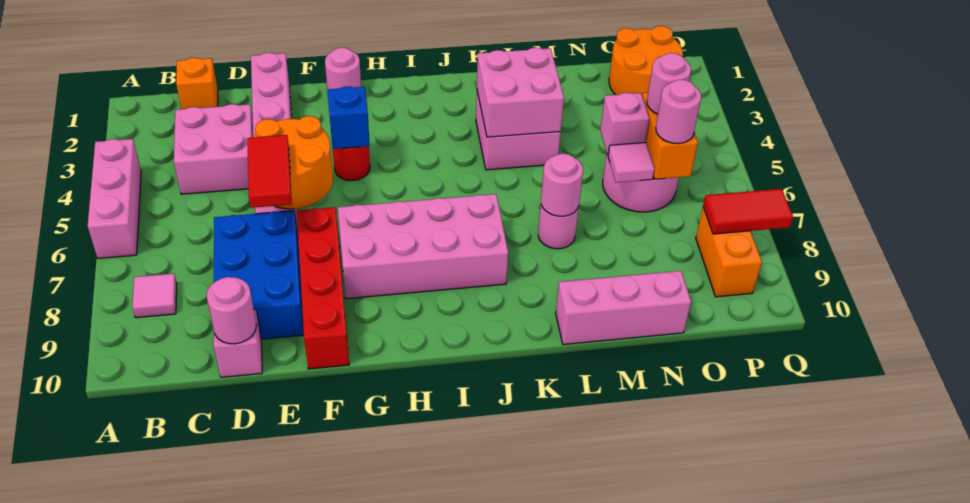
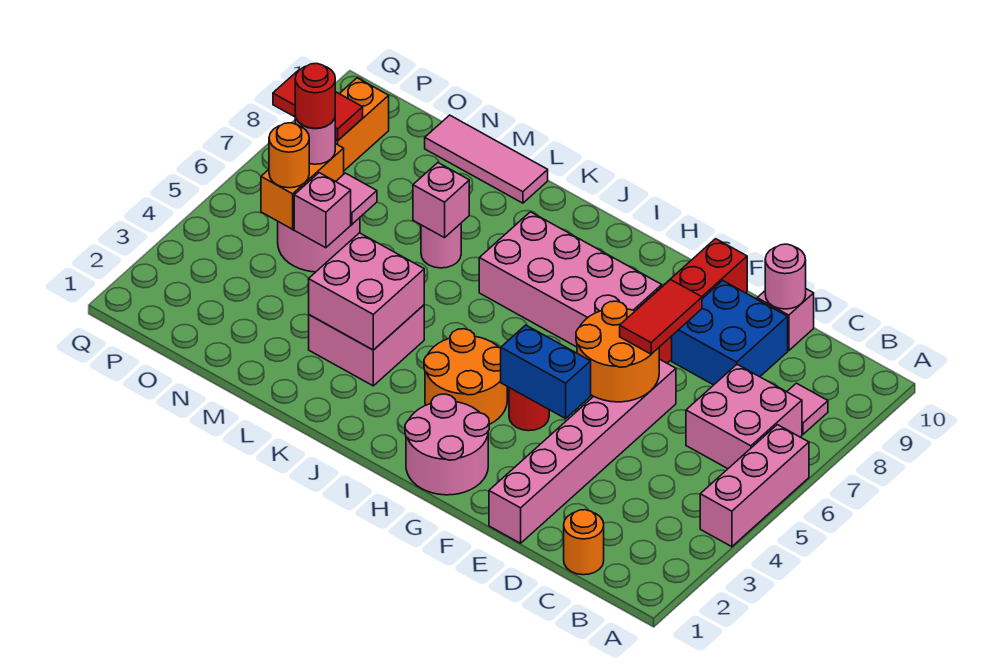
orange brick C1 level 1 -> orange round brick C1 level 1
pink brick C3:D4 level 1 -> pink brick B6:C7 level 1
blue brick D7:E9 level 1 -> blue brick D8:E9 level 1
pink round brick G1 level 1 -> pink round brick G1:H2 level 1
blue brick G4 level 2 -> blue brick F4:G4 level 2
pink round brick L7 level 2 -> pink brick L7 level 2
pink brick L10:N10 level 1 -> pink tile L10:N10 level 1
orange round brick O1:P2 level 1 -> orange round brick H3:I4 level 1
pink round brick O5 level 3 -> orange round brick O5 level 3
none -> red round brick O6 level 4

